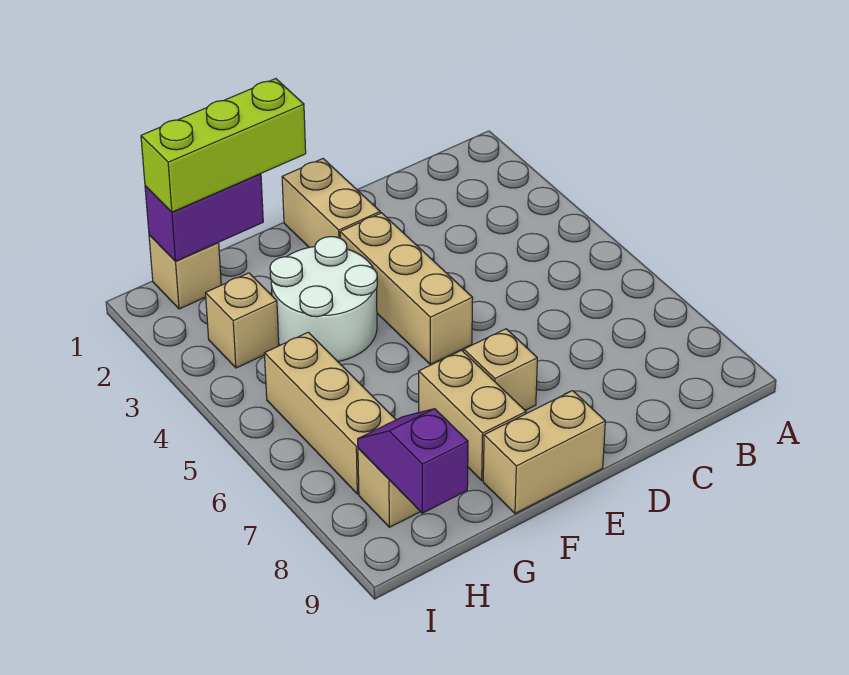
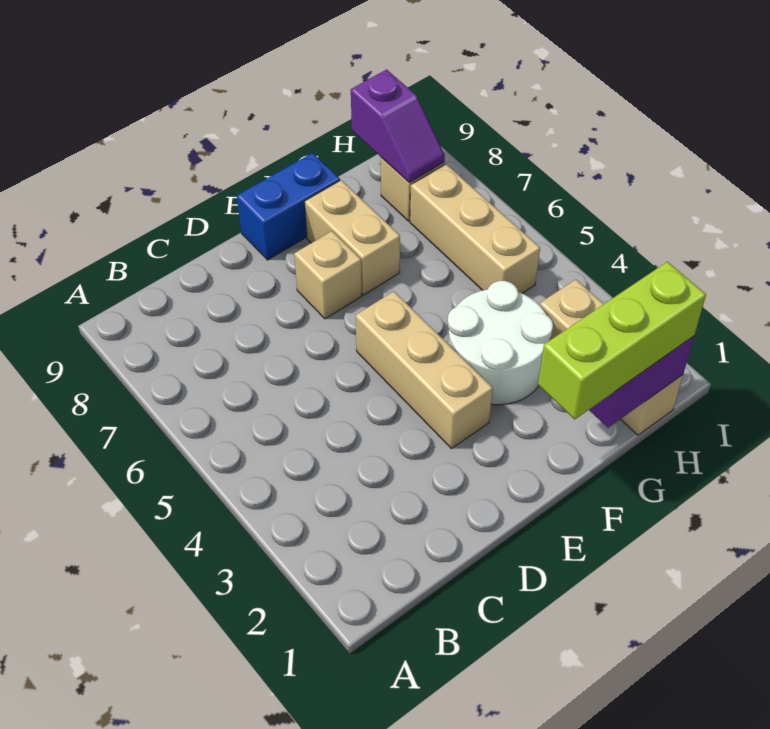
tan brick E1:E2 level 1 -> none
tan brick E9:F9 level 1 -> blue brick E9:F9 level 1

